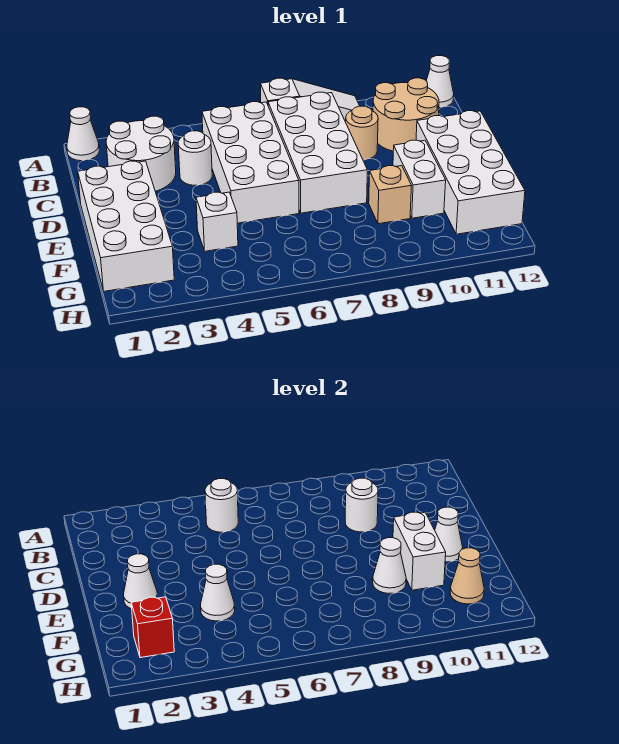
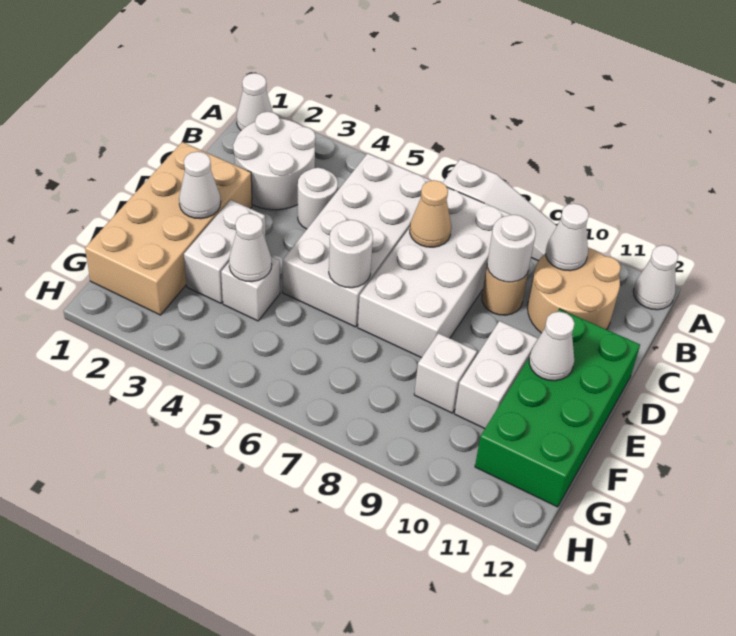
white round brick B5 level 2 -> white round brick E6 level 2
white brick D1:G2 level 1 -> tan brick D1:G2 level 1
white brick D11:G12 level 1 -> green brick D11:G12 level 1
white brick E10:F10 level 2 -> white brick E3:F3 level 1
tan brick F9 level 1 -> white brick F9 level 1
white cone F9 level 2 -> white cone B10 level 2
red brick G2 level 2 -> none
tan cone G11 level 2 -> tan cone C7 level 2

